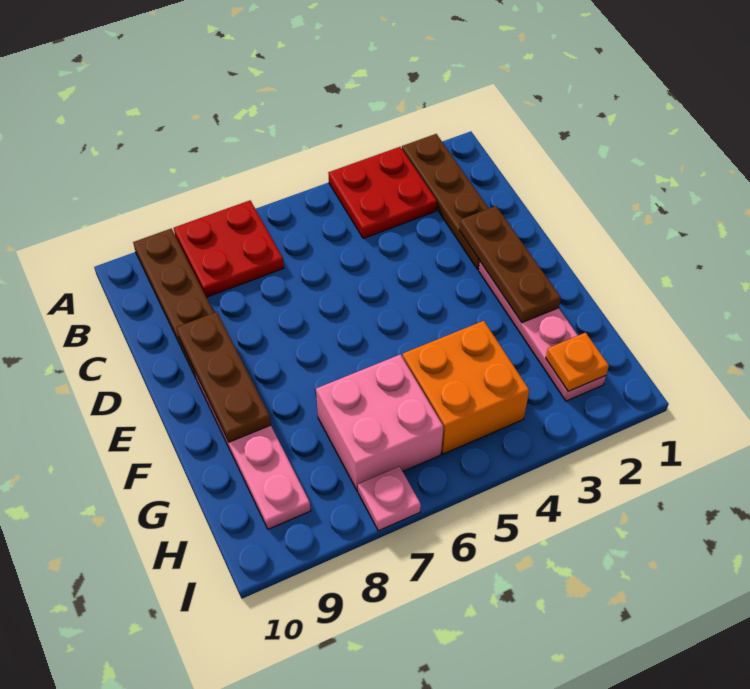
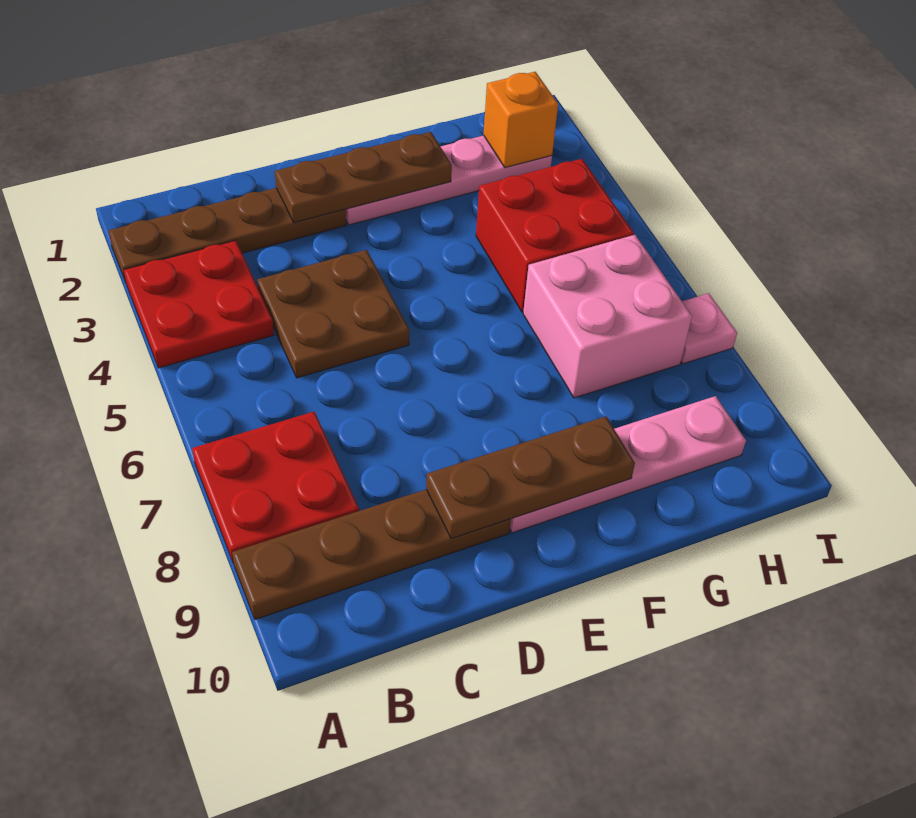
none -> brown plate C4:D5 level 1
orange brick G4:H5 level 1 -> red brick G4:H5 level 1
orange plate H2 level 2 -> orange brick H2 level 2

